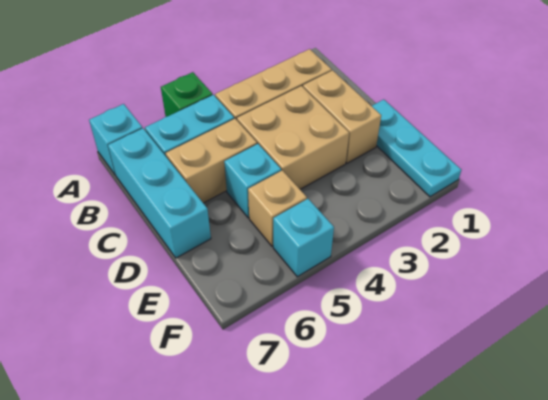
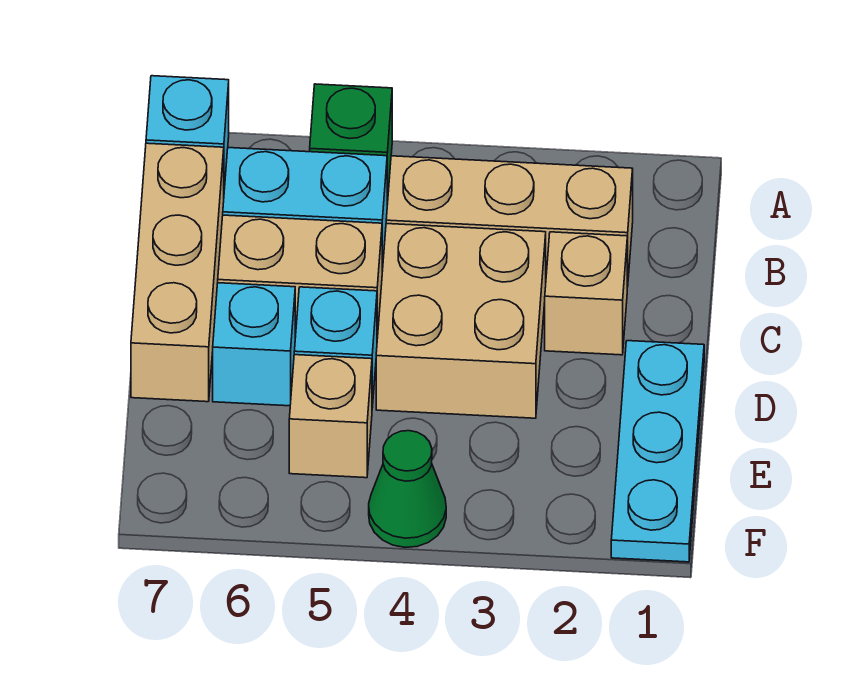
cyan brick B7:D7 level 1 -> tan brick B7:D7 level 1
tan brick C2:D2 level 1 -> tan brick C2 level 1
none -> green cone F4 level 1
cyan brick F5 level 1 -> cyan brick D6 level 1

